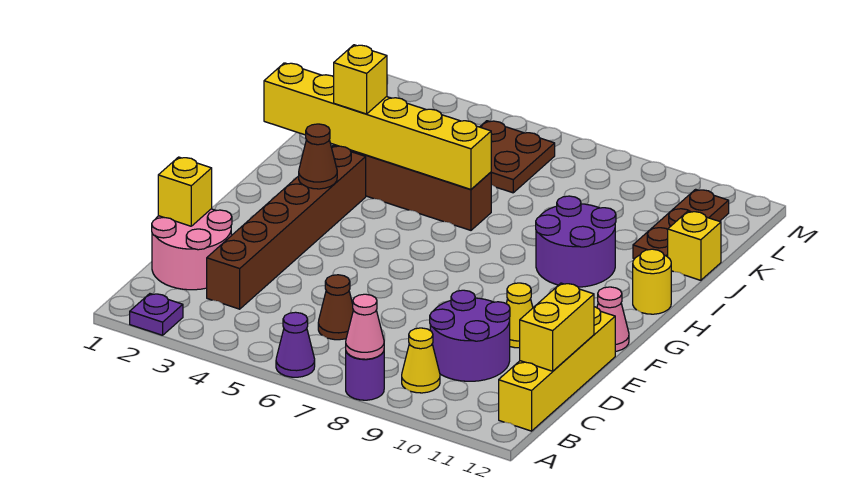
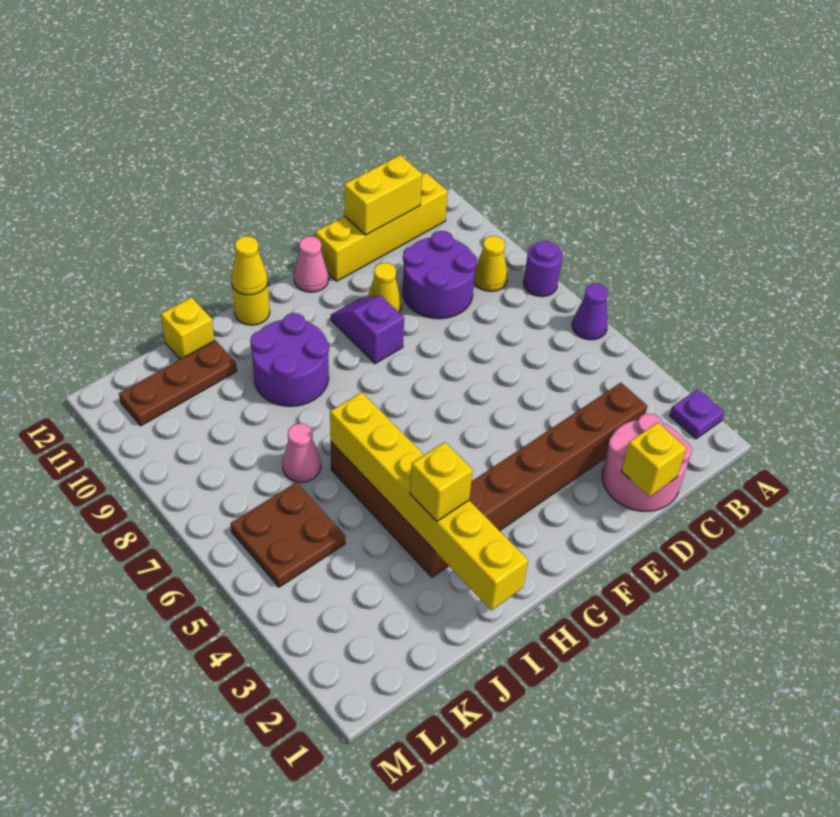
pink cone A8 level 2 -> pink cone J7 level 1
brown cone C6 level 1 -> none
none -> purple slope F9:F10 level 1 top 9
brown cone G3 level 2 -> none
none -> yellow cone H12 level 2

